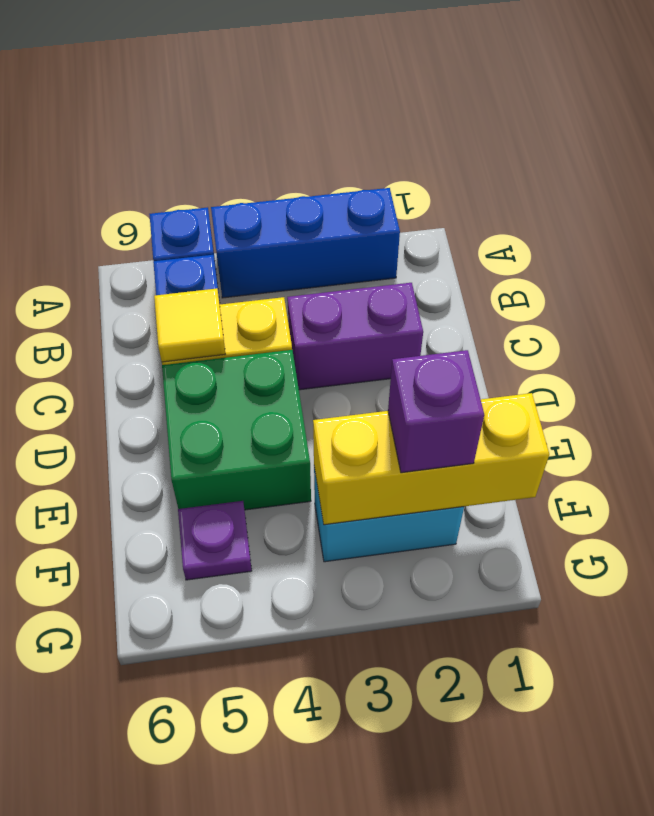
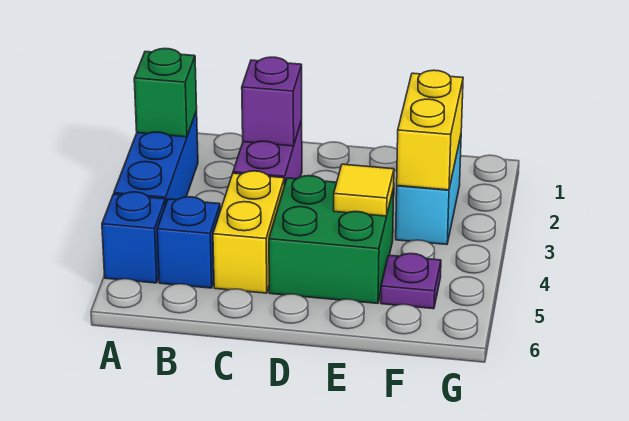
none -> green brick A2 level 2
yellow tile C5 level 2 -> yellow tile E4 level 2
yellow brick F1:F3 level 2 -> yellow brick F2:F3 level 2
purple brick F2 level 3 -> purple brick C2 level 2

